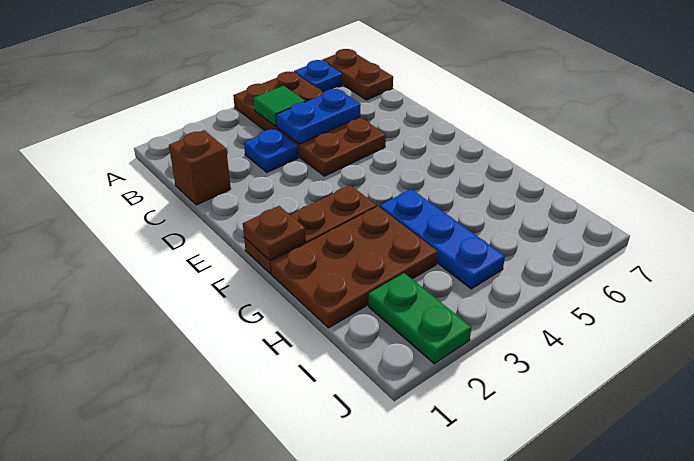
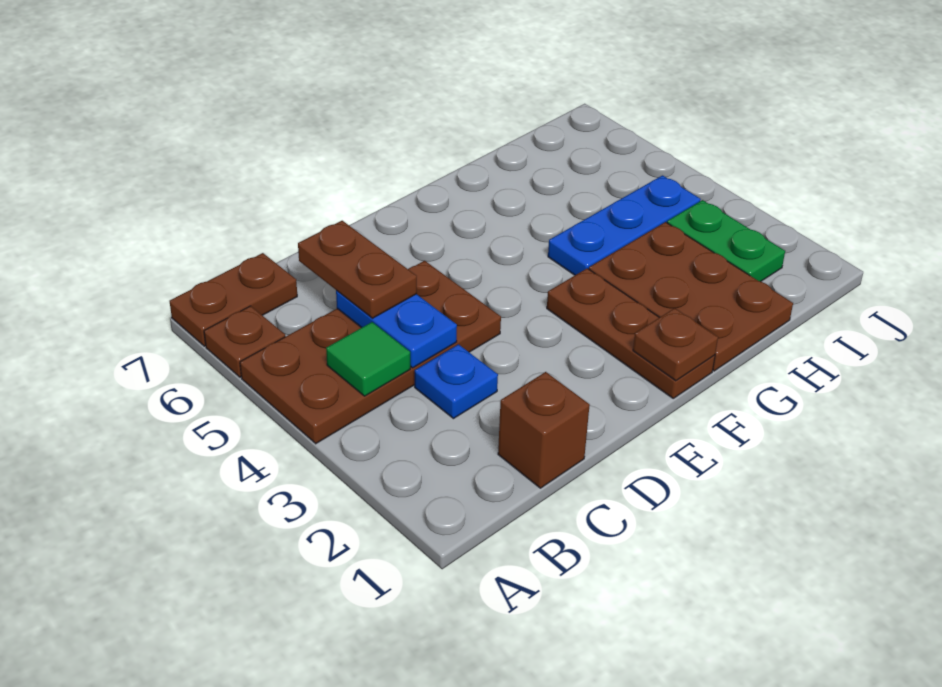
blue plate A6 level 1 -> brown plate A6 level 1
none -> brown plate C5:C6 level 3
green plate I2:J2 level 1 -> green plate I2:I3 level 1

